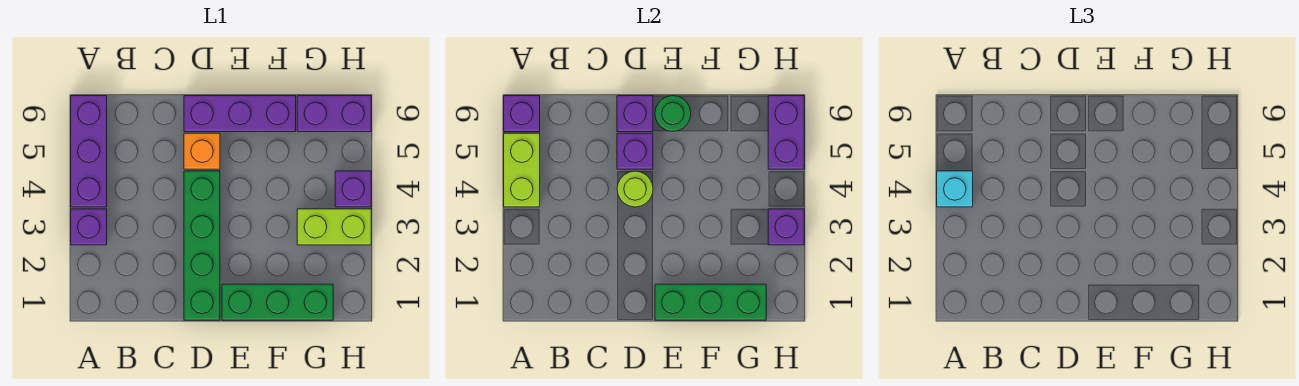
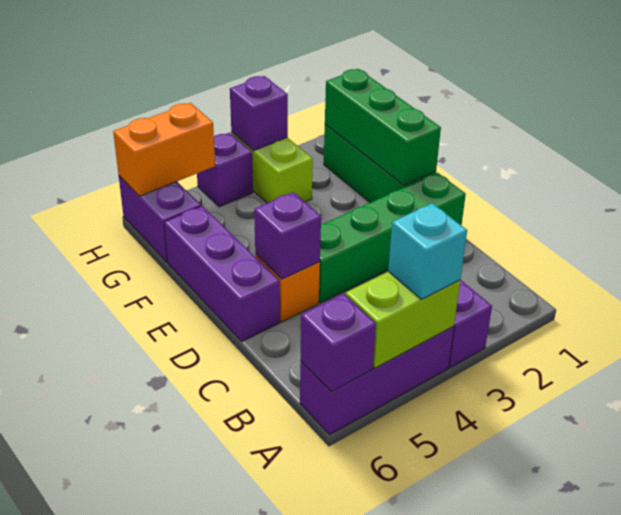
lime round brick D4 level 2 -> none
purple brick D6 level 2 -> none
green round brick E6 level 2 -> none
purple brick H5:H6 level 2 -> orange brick H5:H6 level 2

